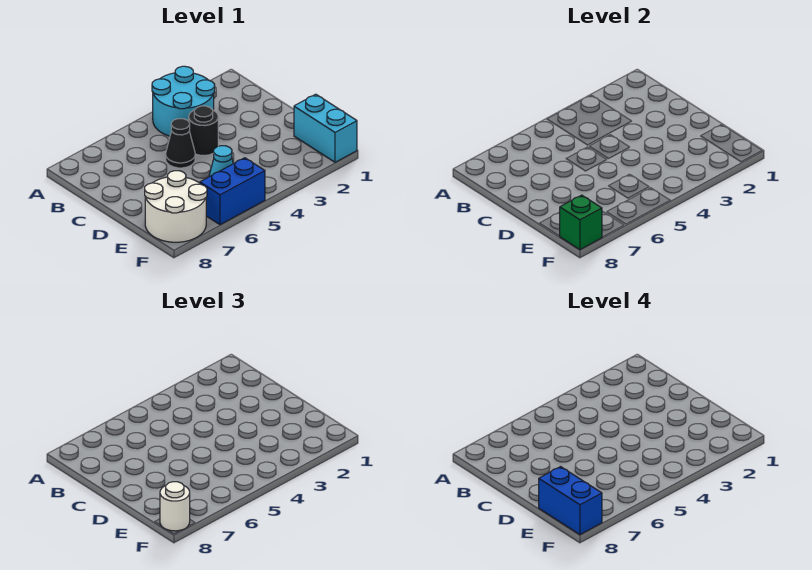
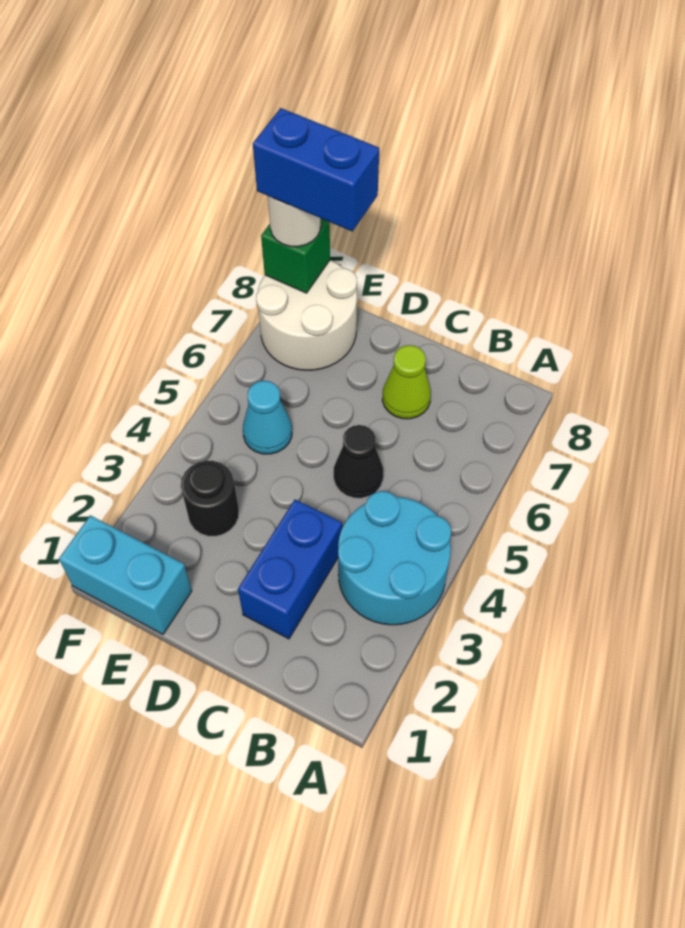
black round brick C4 level 1 -> black round brick E3 level 1
none -> lime cone C7 level 1
blue brick F5:F6 level 1 -> blue brick C2:C3 level 1

